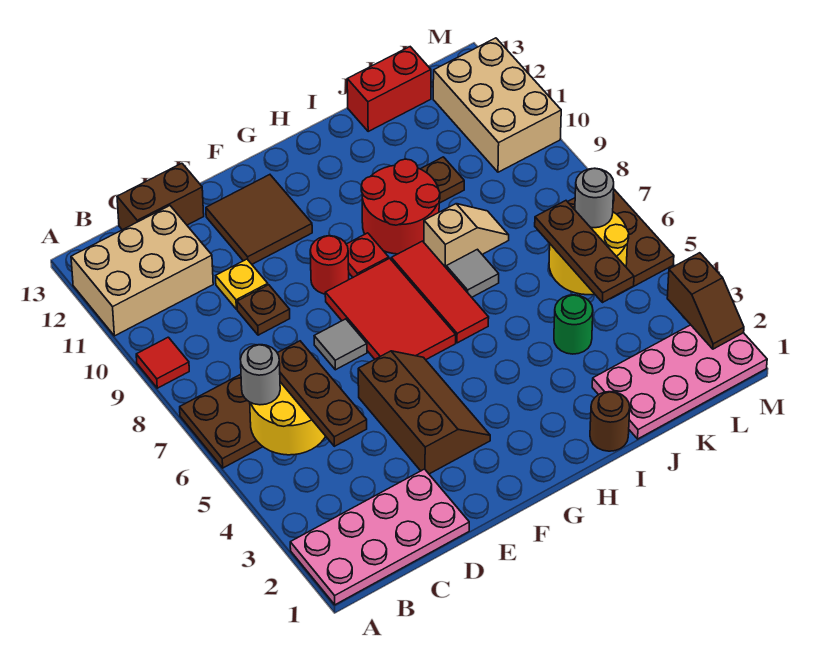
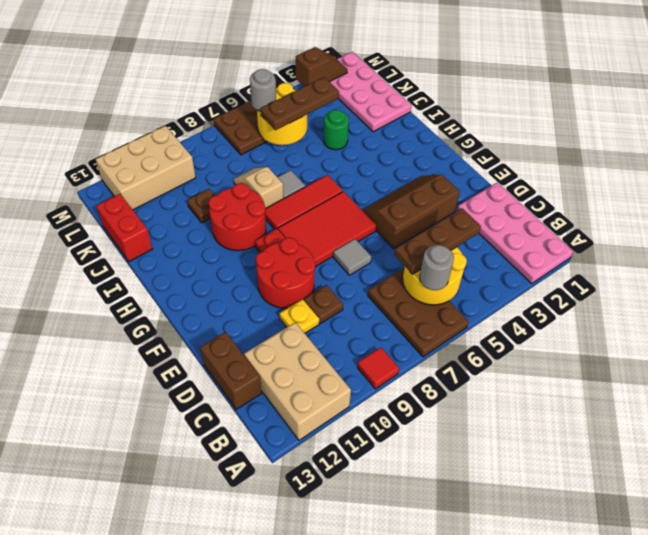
brown tile E11:F12 level 1 -> none
red round brick F9 level 1 -> red round brick E9:F10 level 1
brown round brick I1 level 1 -> none

